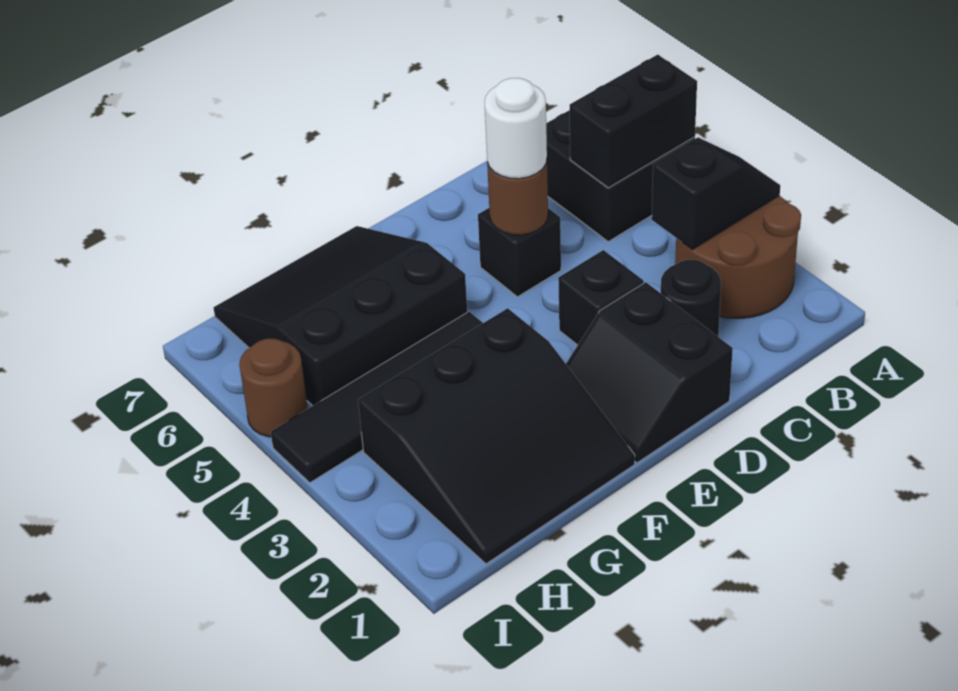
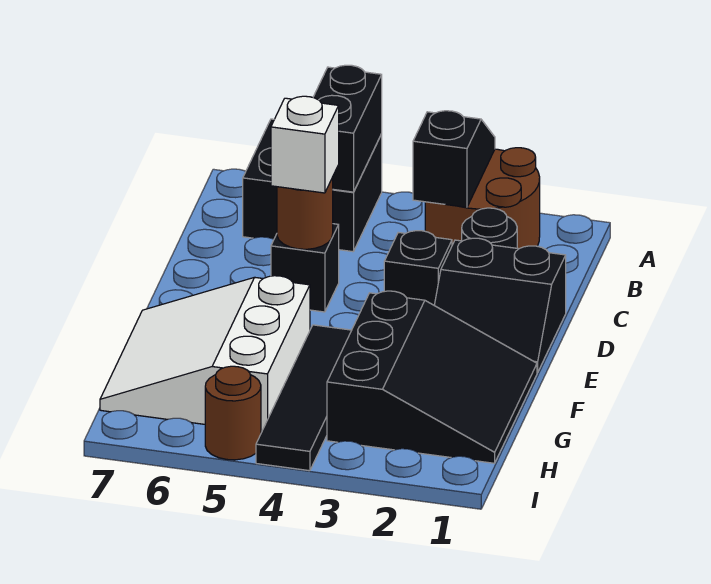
white round brick D5 level 3 -> white brick D5 level 3
black slope F5:H7 level 1 top 5 -> white slope F5:H7 level 1 top 5

